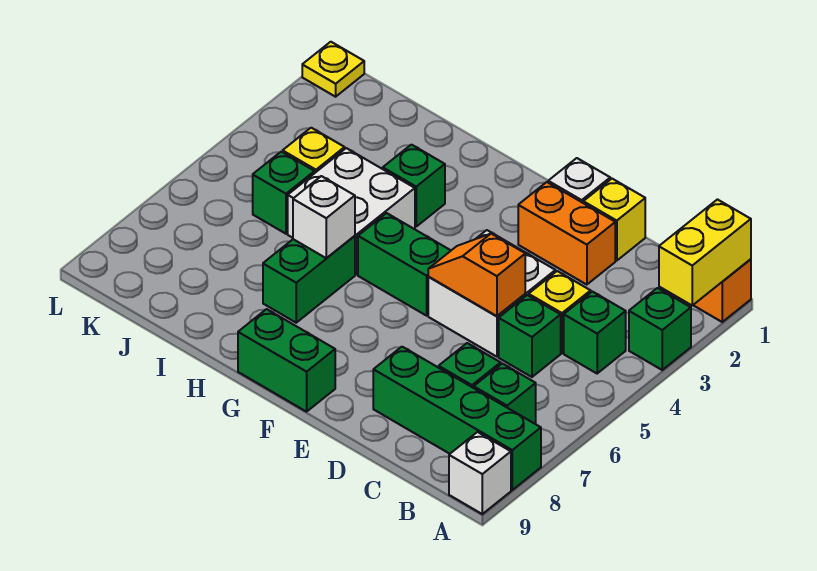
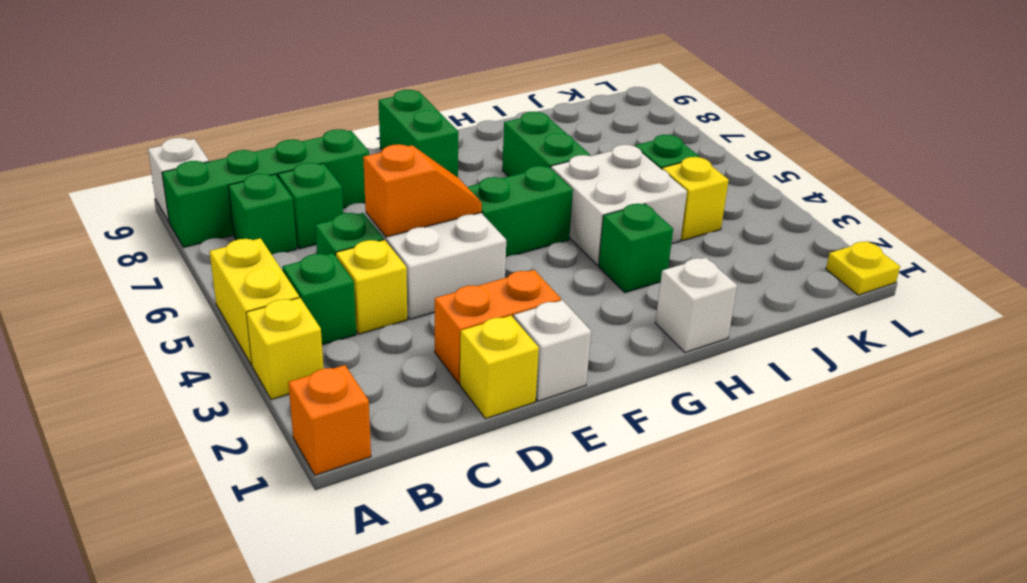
yellow brick A1:A2 level 2 -> yellow brick A4:A5 level 1
green brick A3 level 1 -> yellow brick A3 level 1
green brick F9:G9 level 1 -> green brick F8:F9 level 1
white brick H6 level 2 -> white brick H1 level 1

